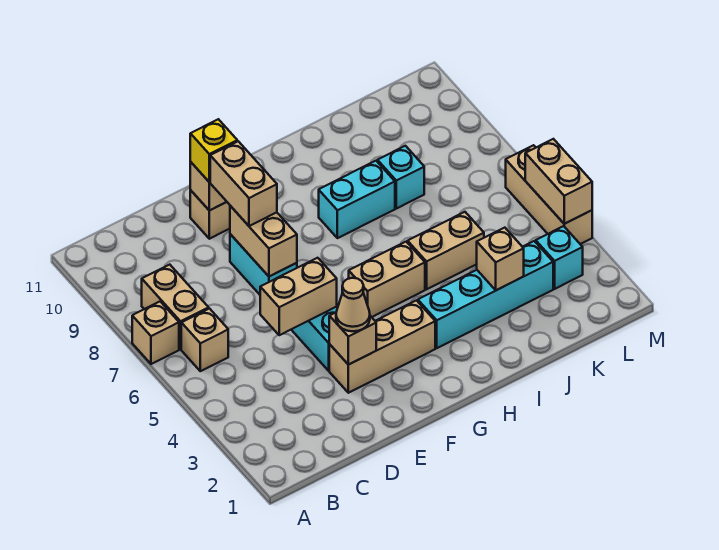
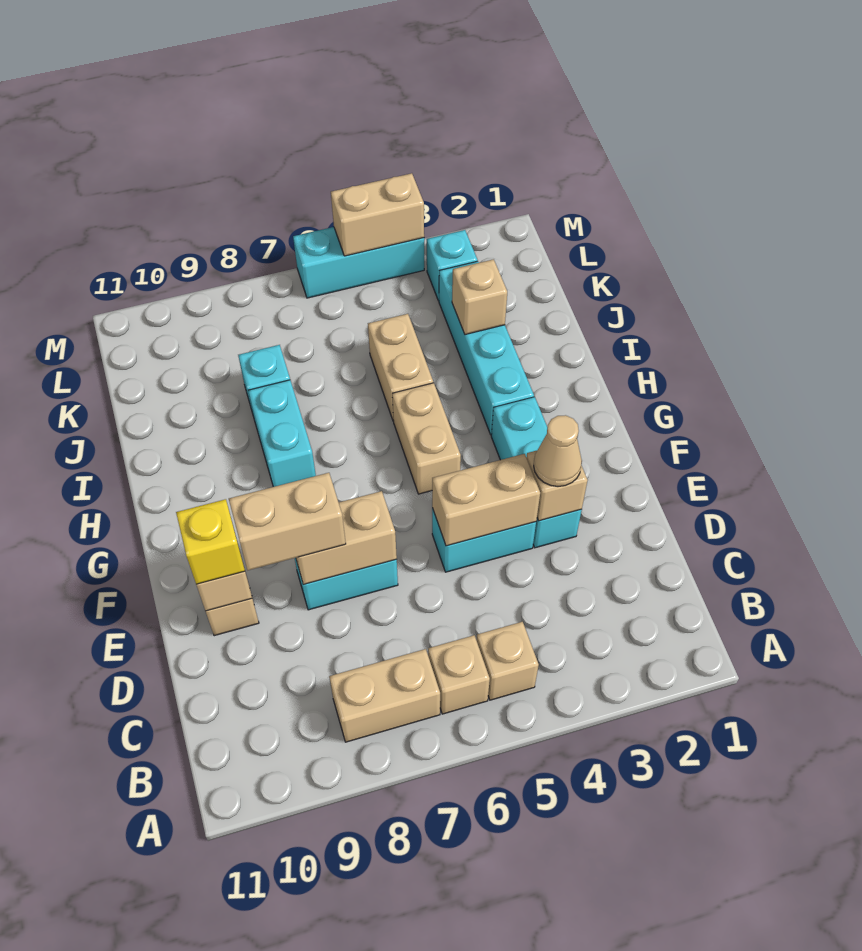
tan brick A7 level 1 -> tan brick B5 level 1
tan brick D5:E5 level 2 -> tan brick E4:E5 level 2
tan brick E3:G3 level 1 -> cyan brick E3:G3 level 1
tan brick M4:M6 level 1 -> cyan brick M4:M6 level 1

